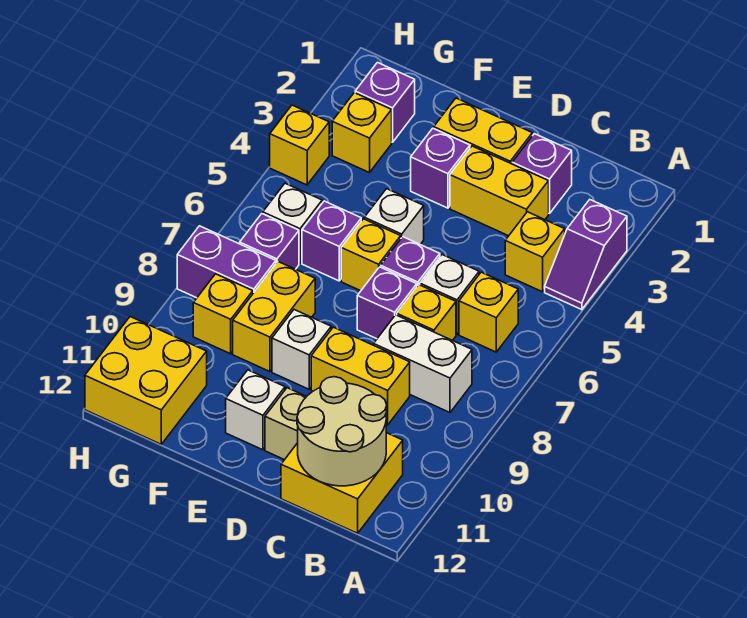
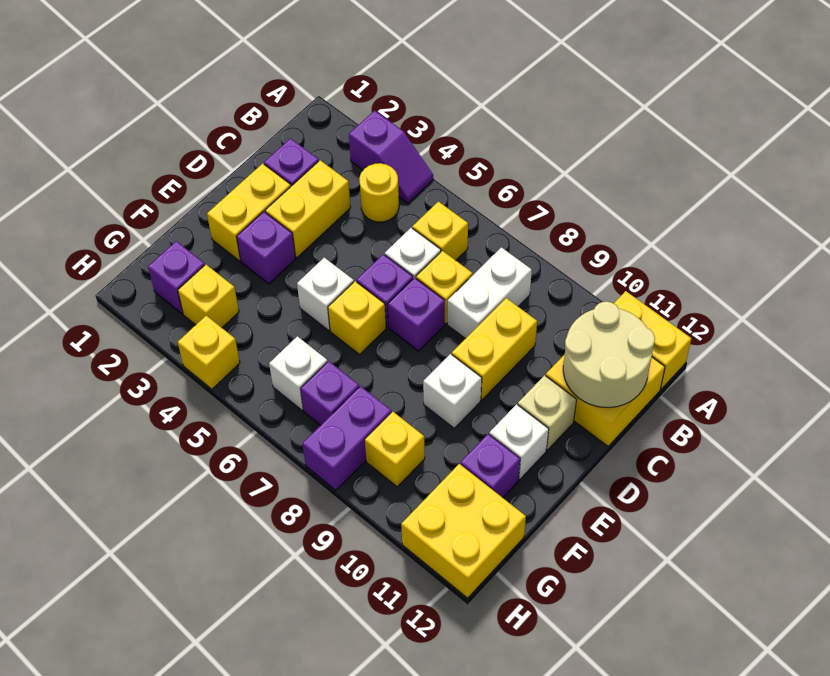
yellow brick B4 level 1 -> yellow round brick B4 level 1
purple brick F6 level 1 -> purple brick F11 level 1
yellow brick F8:F9 level 1 -> yellow brick A11:A12 level 1

